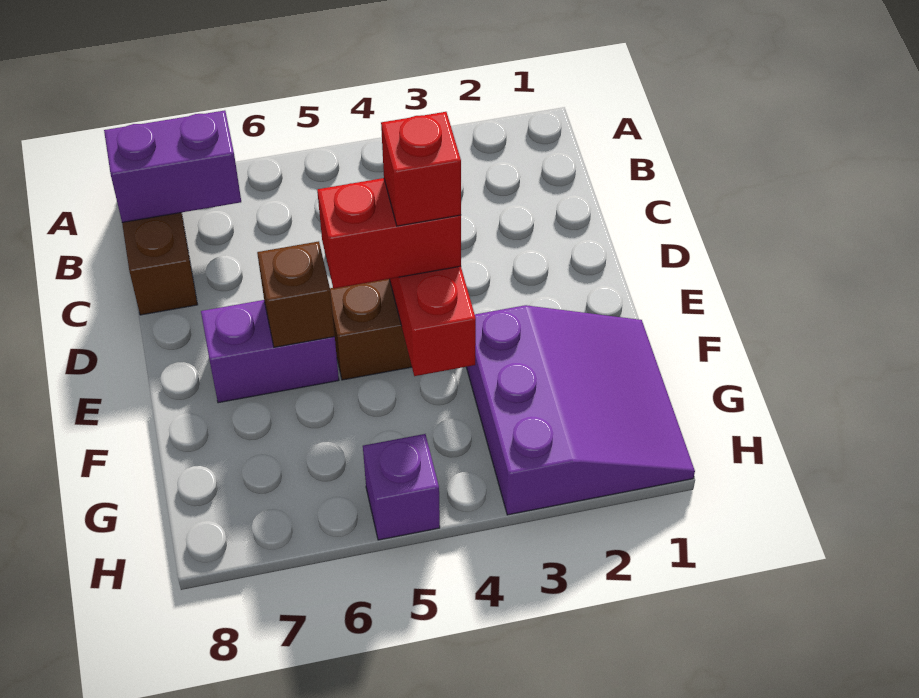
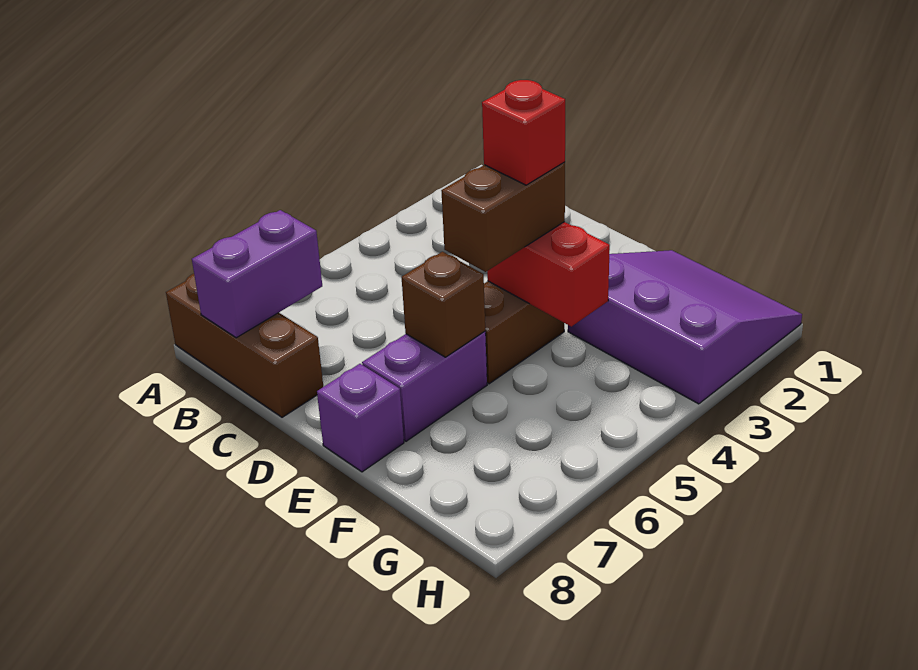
red brick E4:E5 level 3 -> brown brick E4:E5 level 3
purple brick H5 level 1 -> purple brick E8 level 1

